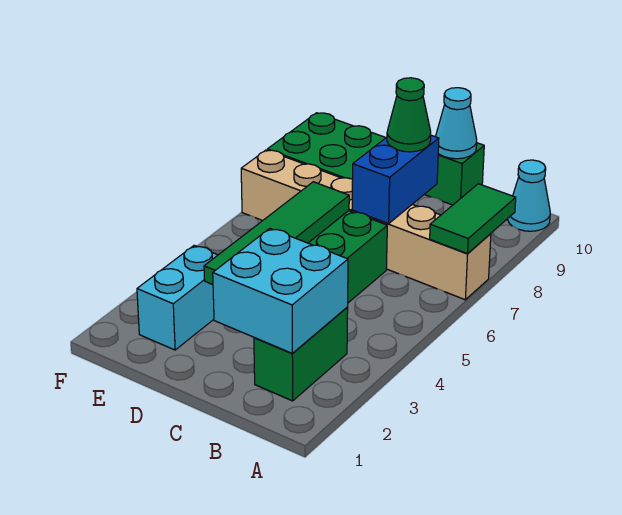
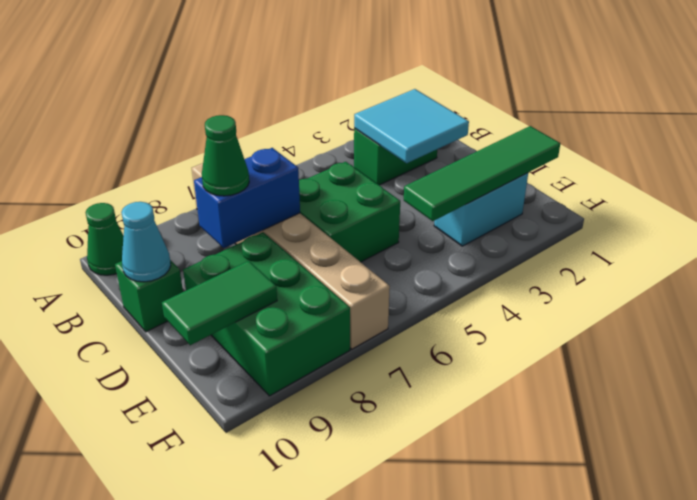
green tile A7:A8 level 2 -> green tile E9:E10 level 2
cyan cone A10 level 1 -> green cone A10 level 1
cyan brick B2:C3 level 2 -> cyan tile B2:C3 level 2
green tile D3:D6 level 2 -> green tile E1:E4 level 2

